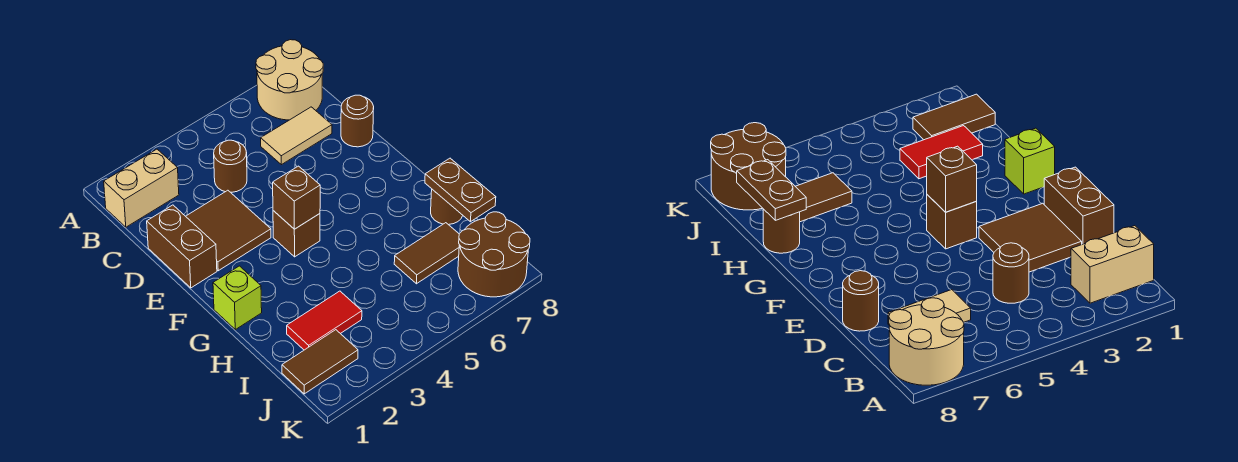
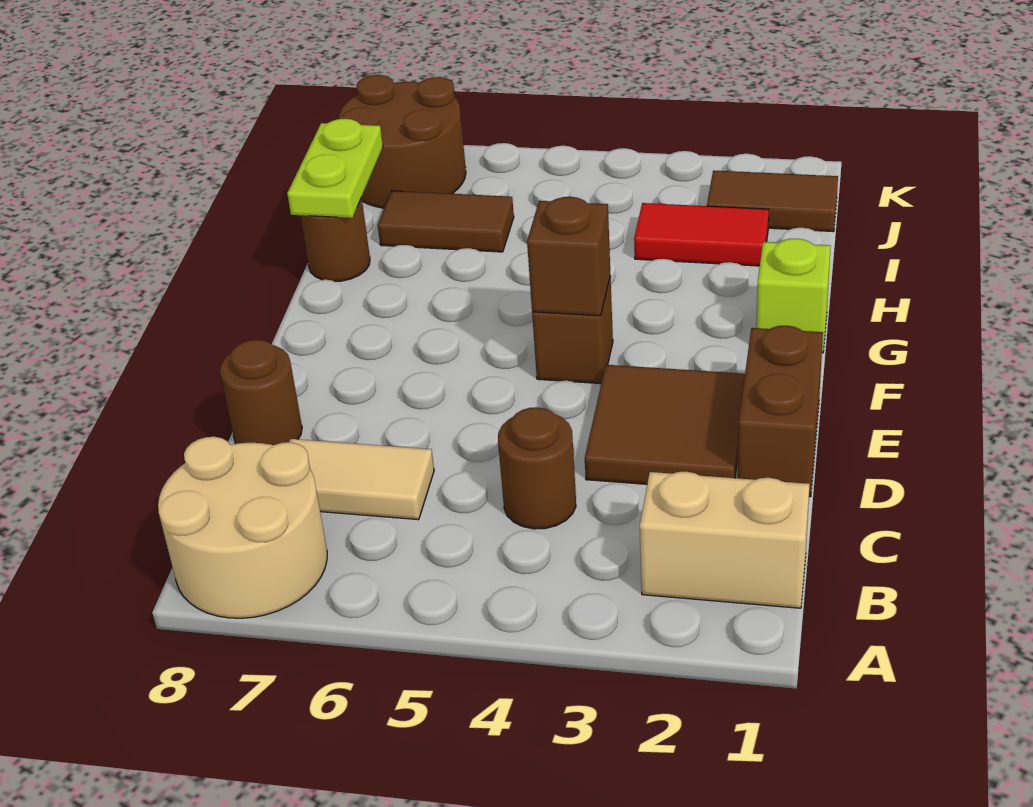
brown plate H8:I8 level 2 -> lime plate H8:I8 level 2

